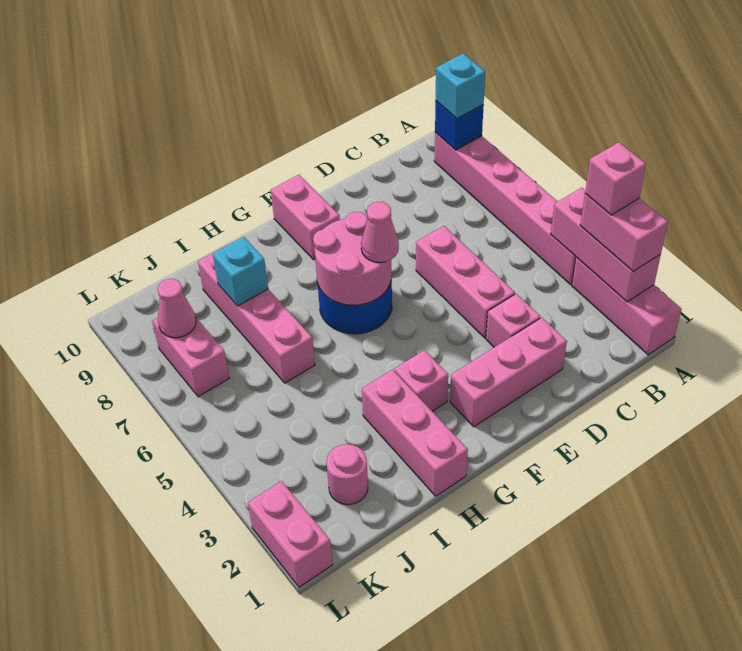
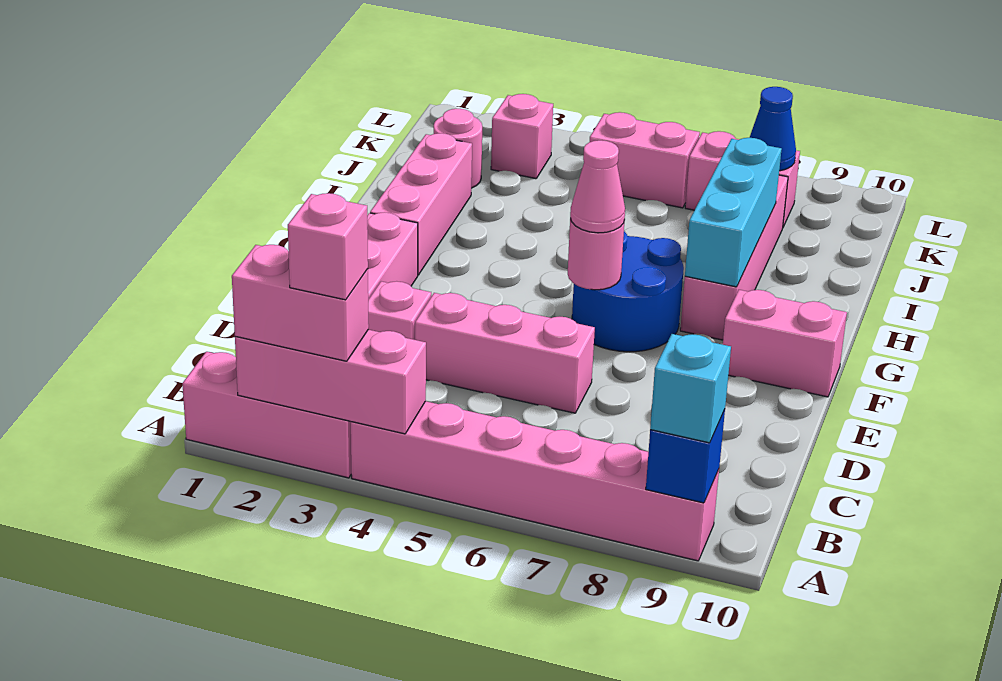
pink round brick F6:G7 level 2 -> pink round brick F6 level 2
pink brick G3 level 1 -> pink brick K3 level 1
pink brick H1:H3 level 1 -> pink brick G2:I2 level 1
pink brick I6:I9 level 1 -> pink brick G8:J8 level 1
cyan brick I8 level 2 -> cyan brick G8:I8 level 2
pink cone K8 level 2 -> blue cone K8 level 2
pink brick L1:L2 level 1 -> pink brick K5:K6 level 1

